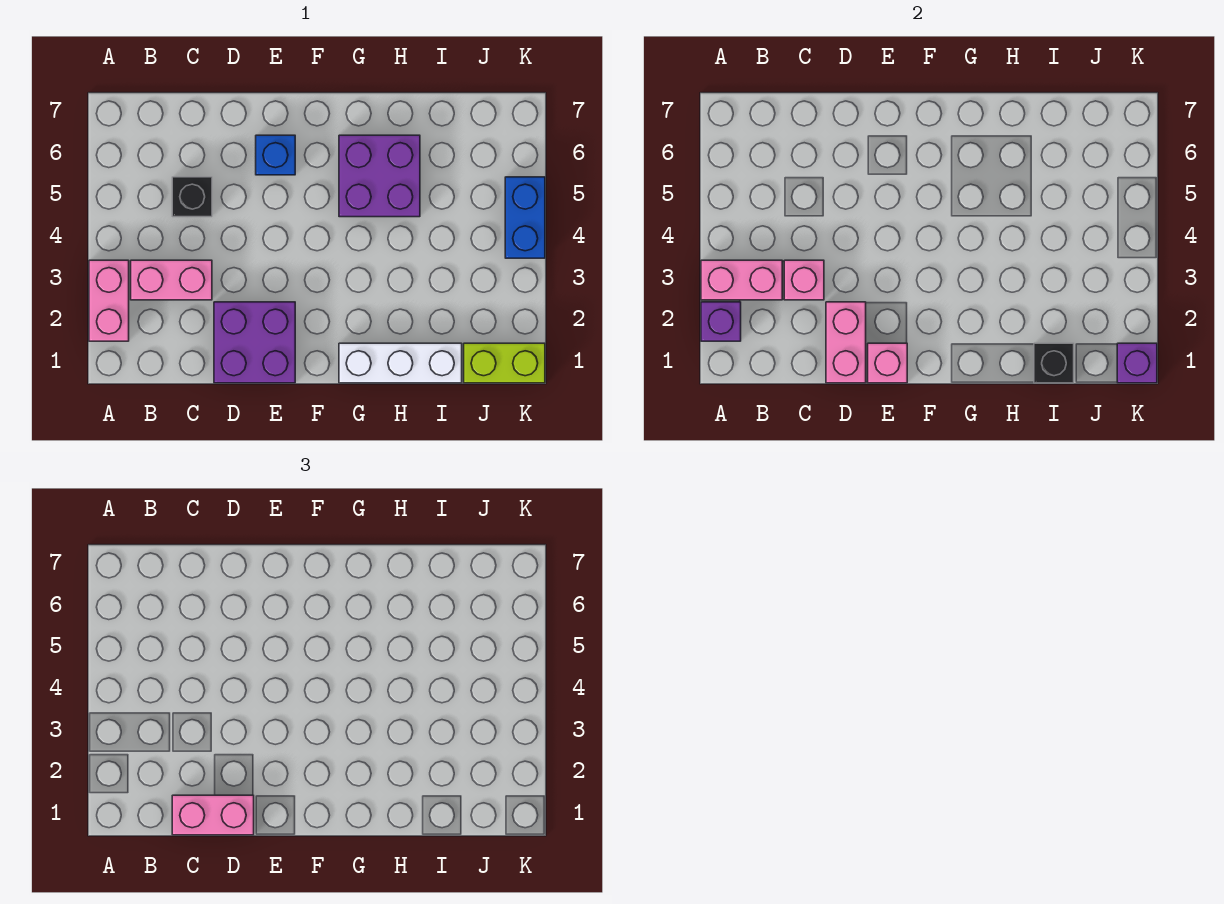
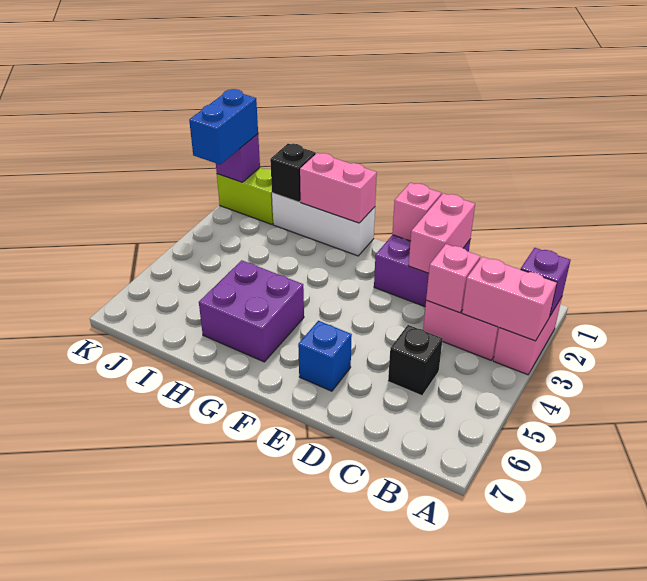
pink brick C1:D1 level 3 -> pink brick G1:H1 level 2
blue brick K4:K5 level 1 -> blue brick K1:K2 level 3

